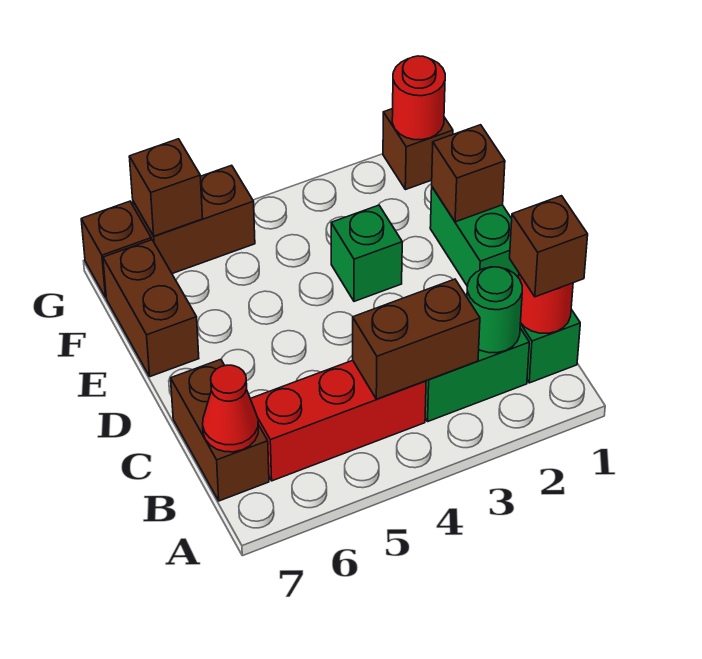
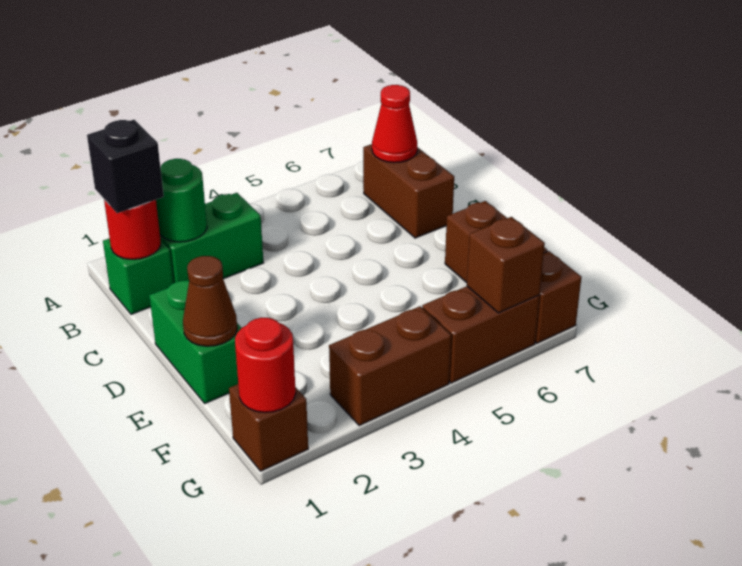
brown brick B1 level 3 -> black brick B1 level 3
brown brick B3:B4 level 2 -> brown brick G3:G4 level 1
red brick B4:B6 level 1 -> none
brown brick E1 level 2 -> brown cone E1 level 2
green brick E3 level 1 -> none

